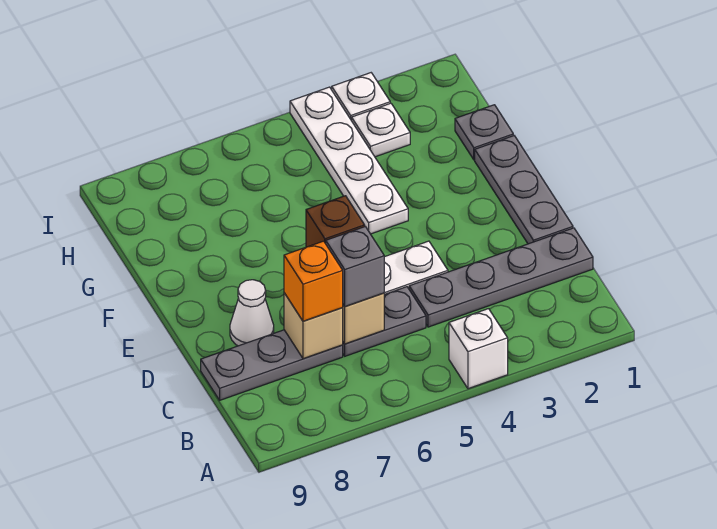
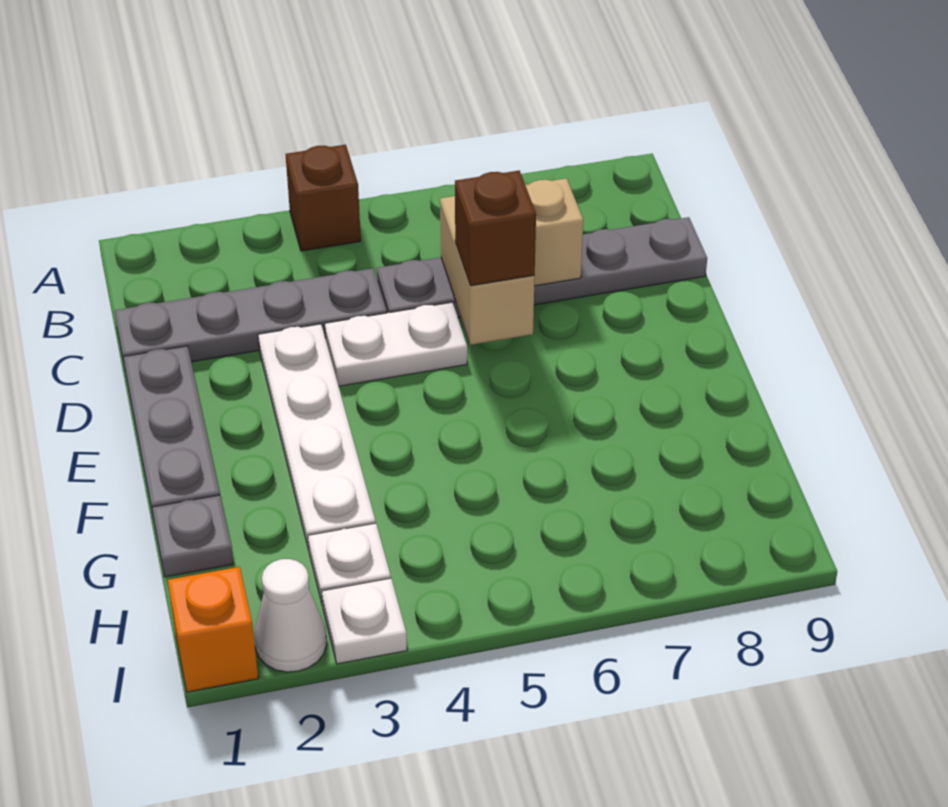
white brick A4 level 1 -> brown brick A4 level 1
grey brick C6 level 3 -> none
orange brick C7 level 3 -> orange brick I1 level 1
white cone D8 level 1 -> white cone I2 level 1
white plate F4:I4 level 1 -> white plate D3:G3 level 1

